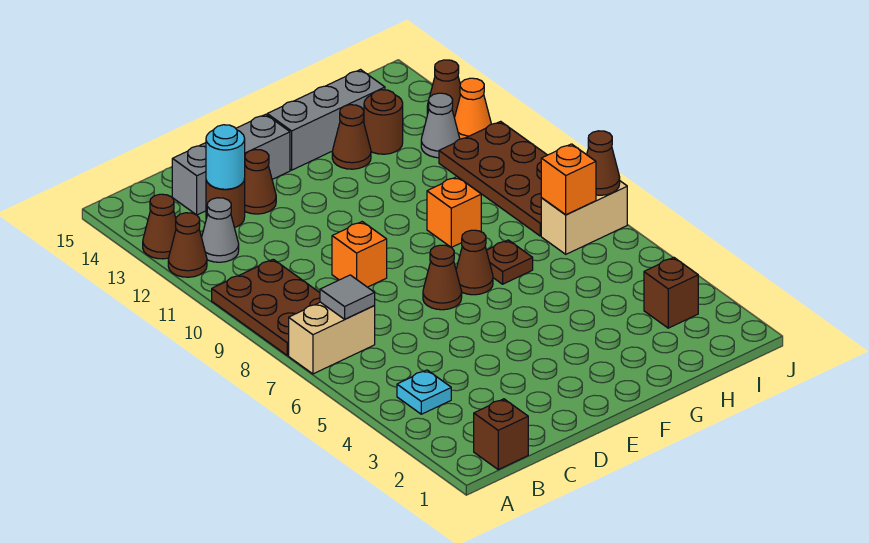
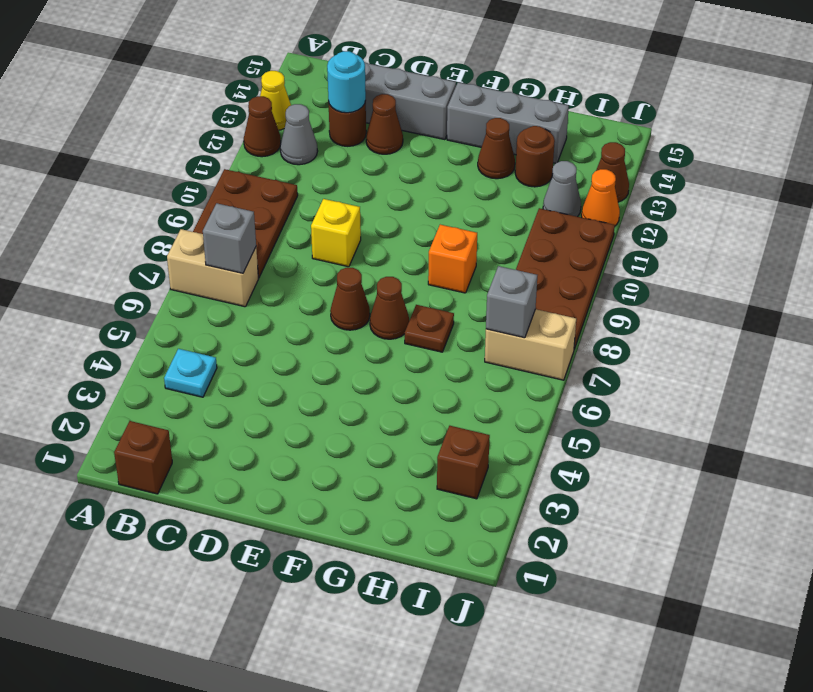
brown cone A13 level 1 -> yellow cone A13 level 1
grey tile B7 level 2 -> grey brick B7 level 2
orange brick D9 level 1 -> yellow brick D9 level 1
orange brick I7 level 2 -> grey brick I7 level 2
brown cone J7 level 2 -> none

